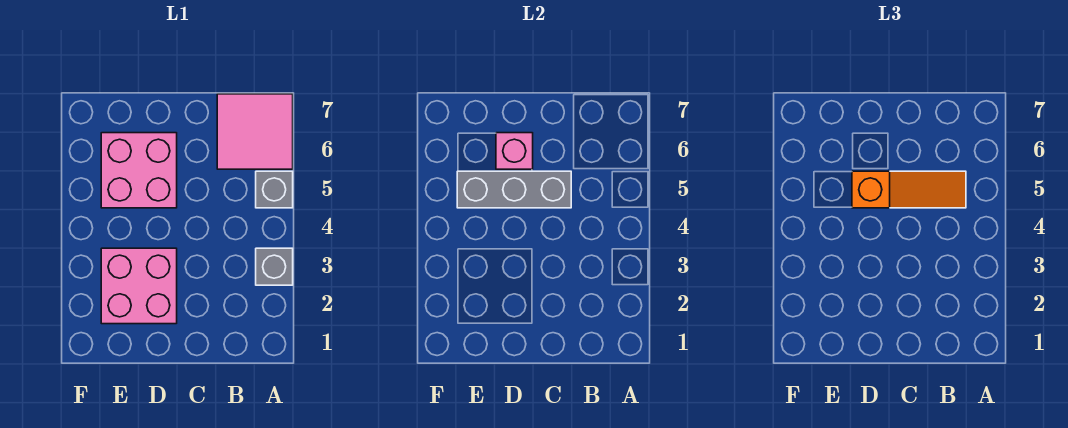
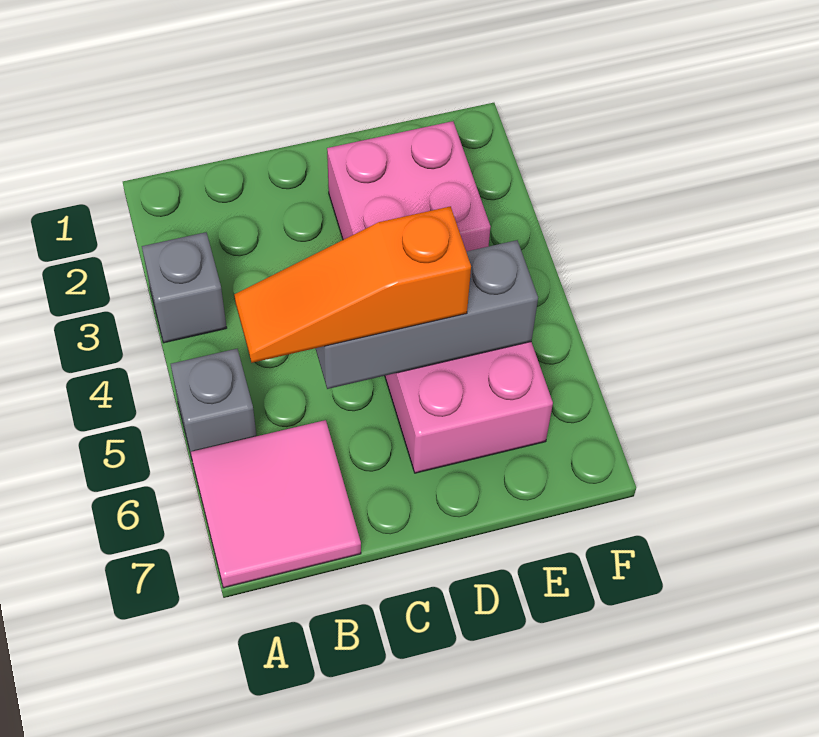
pink brick D6 level 2 -> none

